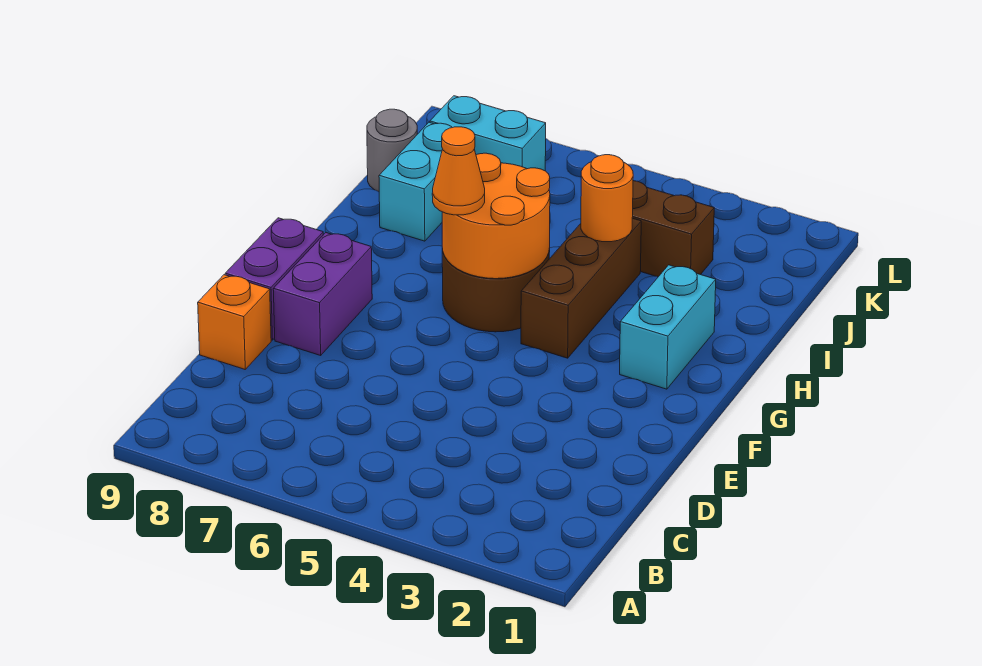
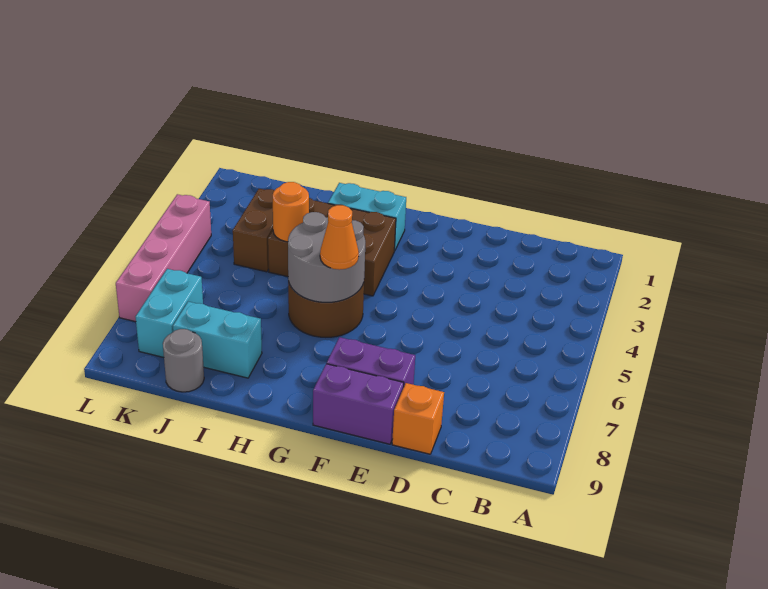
brown brick G4:I4 level 1 -> brown brick G3:I4 level 1
orange round brick G5:H6 level 2 -> grey round brick G5:H6 level 2
none -> pink brick L4:L7 level 1

